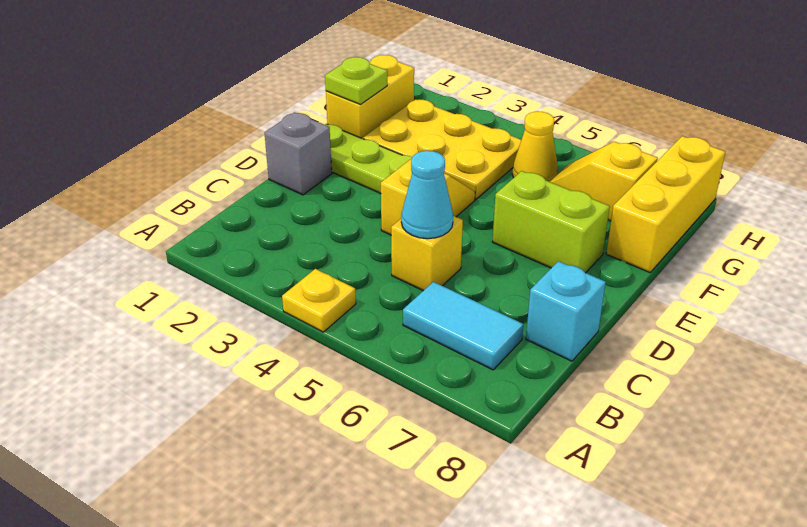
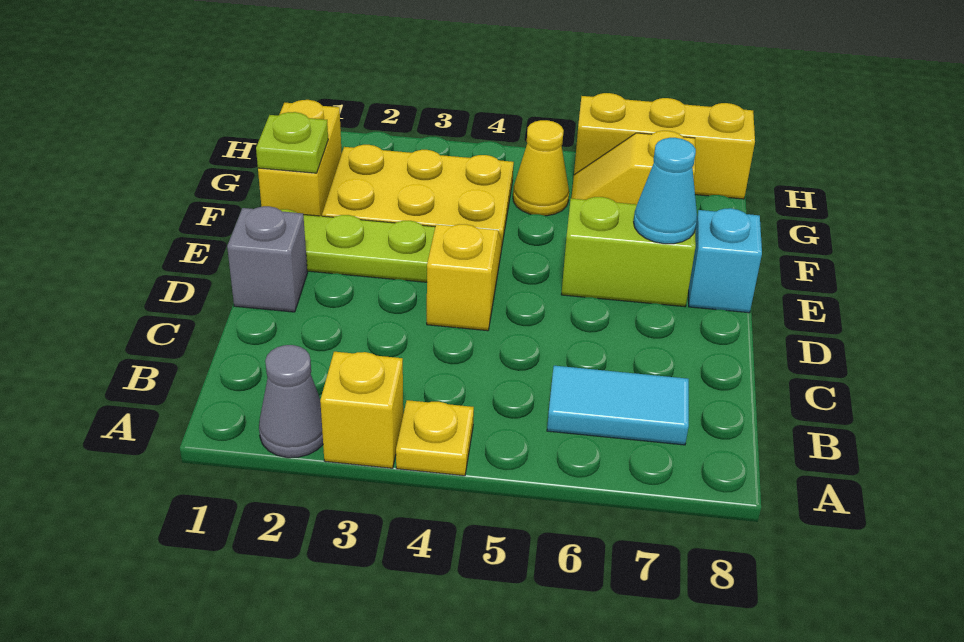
none -> grey cone A2 level 1
yellow brick C5 level 1 -> yellow brick A3 level 1
cyan cone C5 level 2 -> cyan cone E7 level 2
cyan brick C8 level 1 -> cyan brick E8 level 1
yellow brick F8:H8 level 1 -> yellow brick H6:H8 level 1

